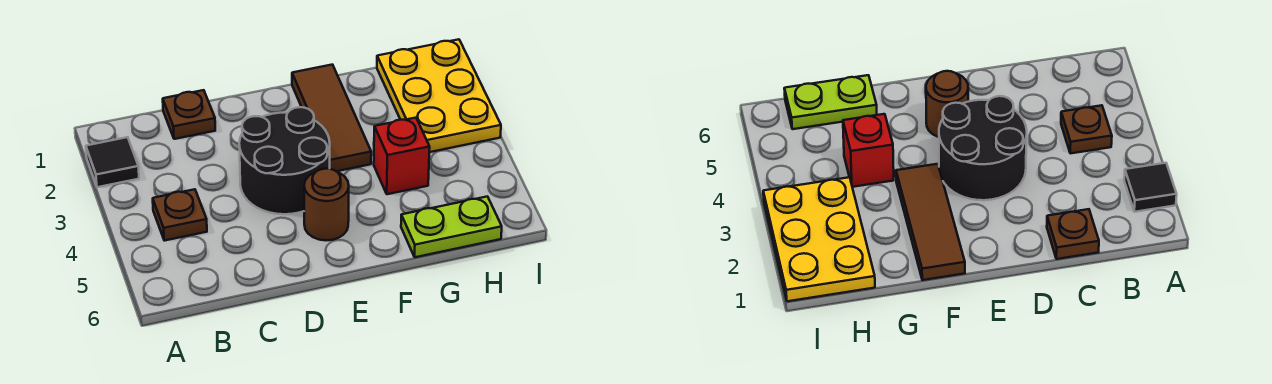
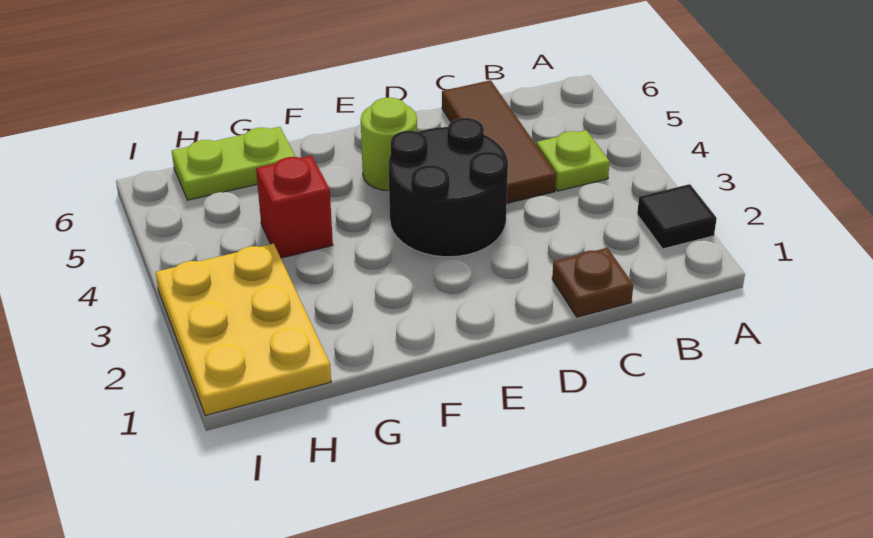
brown plate B4 level 1 -> lime plate B4 level 1
brown round brick E5 level 1 -> lime round brick E5 level 1
brown tile F1:F3 level 1 -> brown tile C4:C6 level 1

